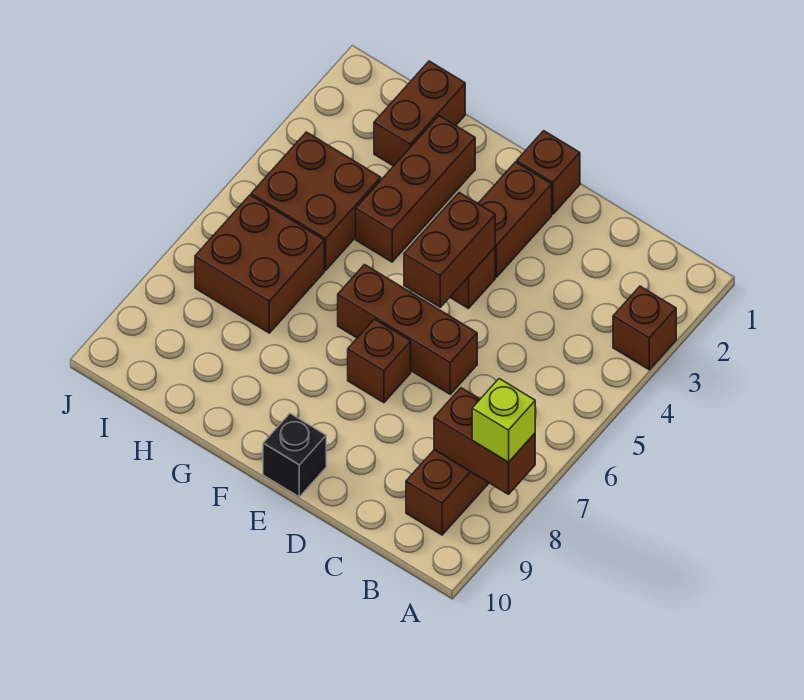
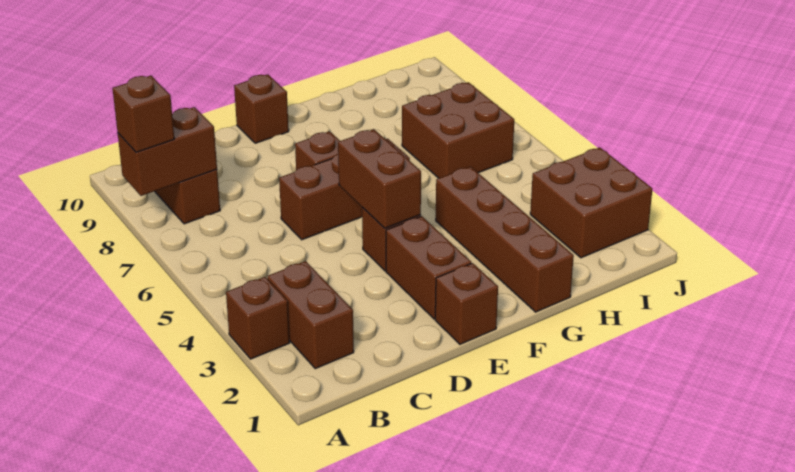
lime brick A8 level 3 -> brown brick A8 level 3
black brick E10 level 1 -> brown brick E10 level 1
brown brick G2:G4 level 1 -> brown brick G1:G4 level 1
brown brick H1:H2 level 1 -> brown brick B2:B3 level 1
brown brick H4:I5 level 1 -> brown brick I2:J3 level 1

